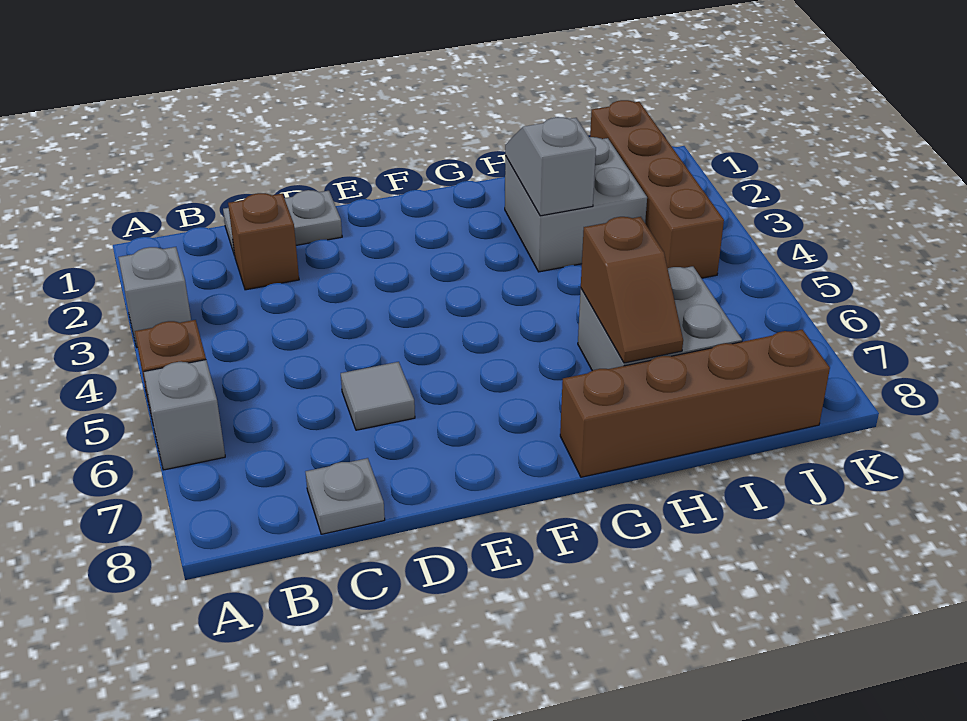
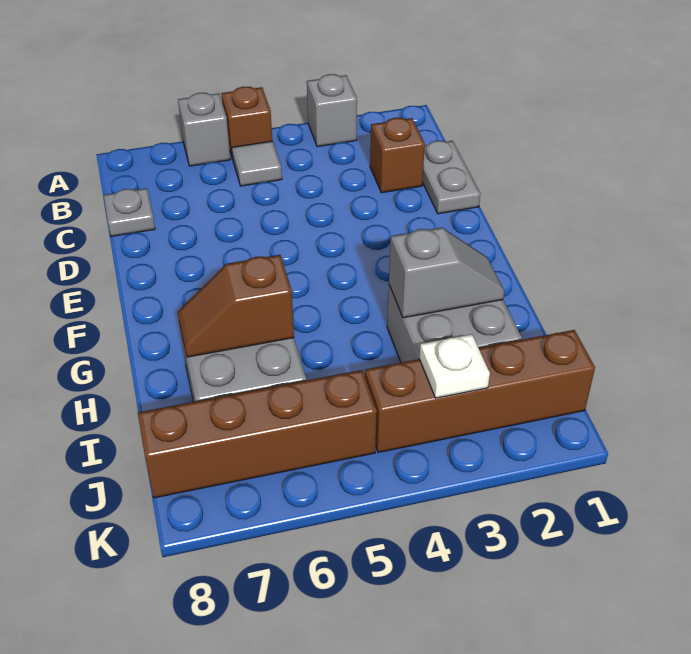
grey tile D6 level 1 -> grey tile B5 level 1
brown brick G8:J8 level 1 -> brown brick J5:J8 level 1
none -> white plate J3 level 2

